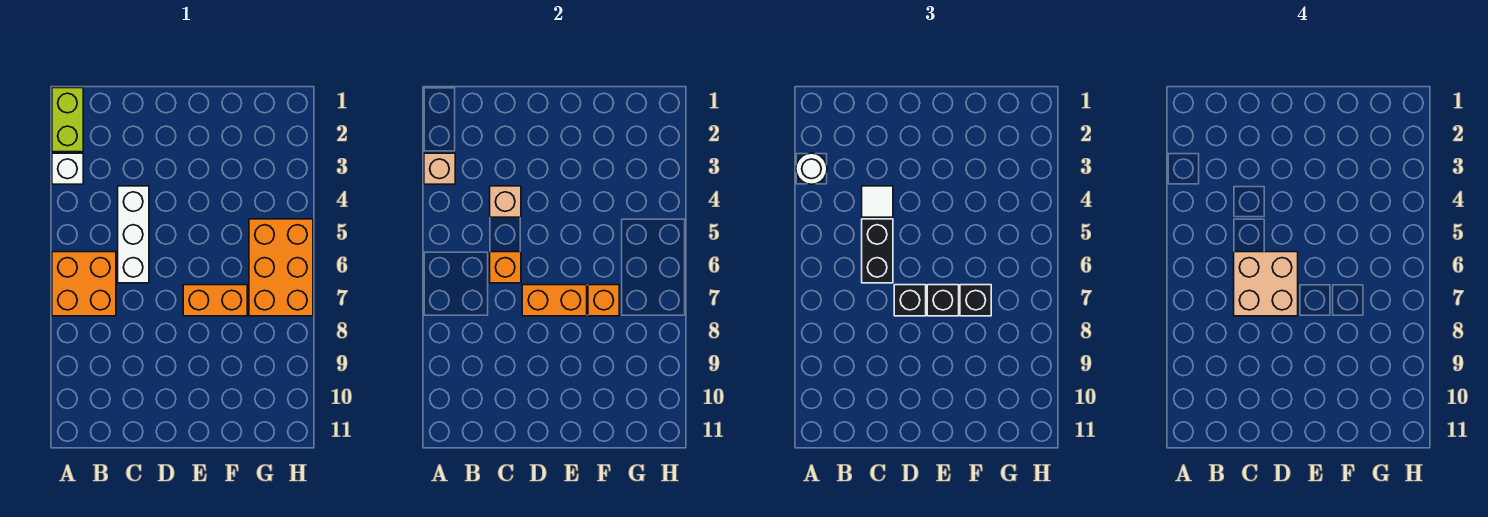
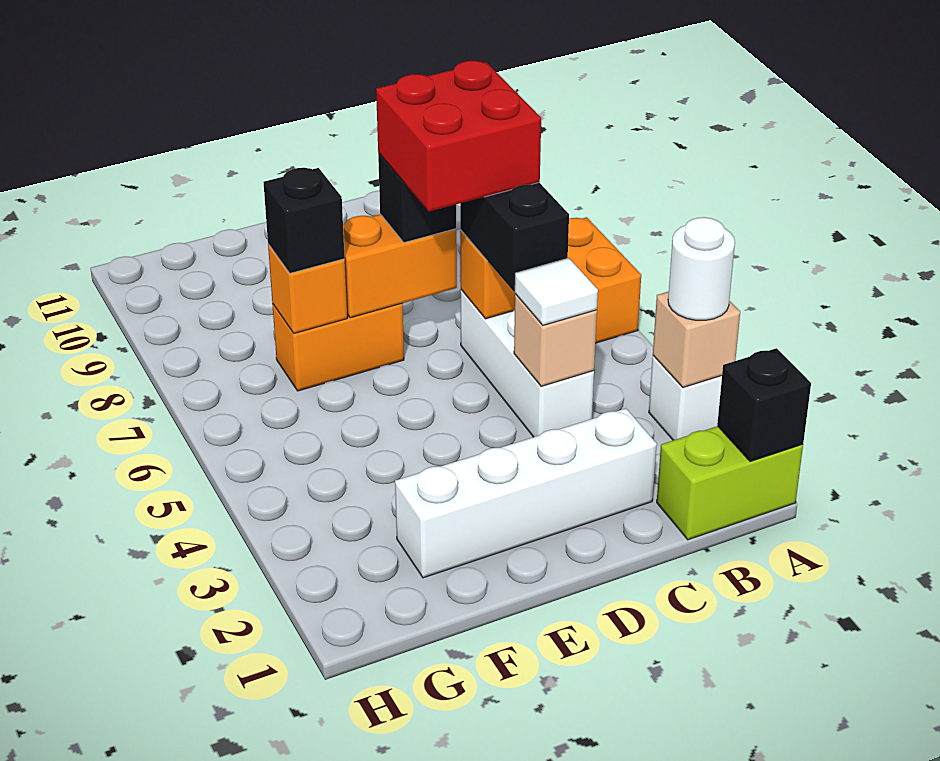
lime brick A1:A2 level 1 -> lime brick A1:B1 level 1
none -> white brick C2:F2 level 1
tan brick C6:D7 level 4 -> red brick C6:D7 level 4
black brick E7 level 3 -> black brick A1 level 2
orange brick G5:H7 level 1 -> none

